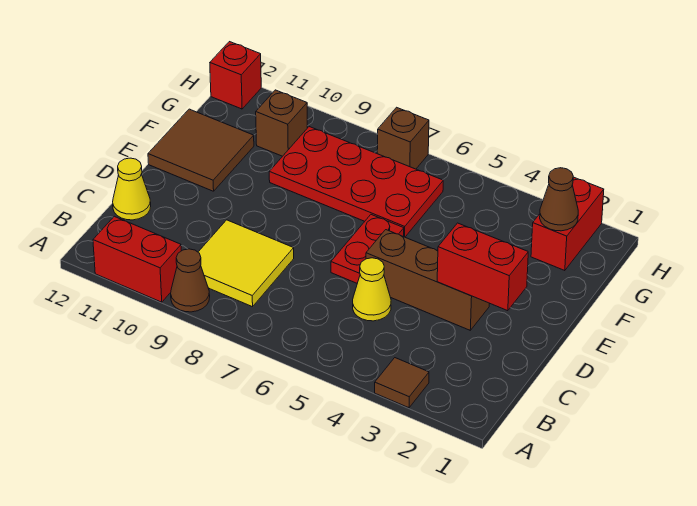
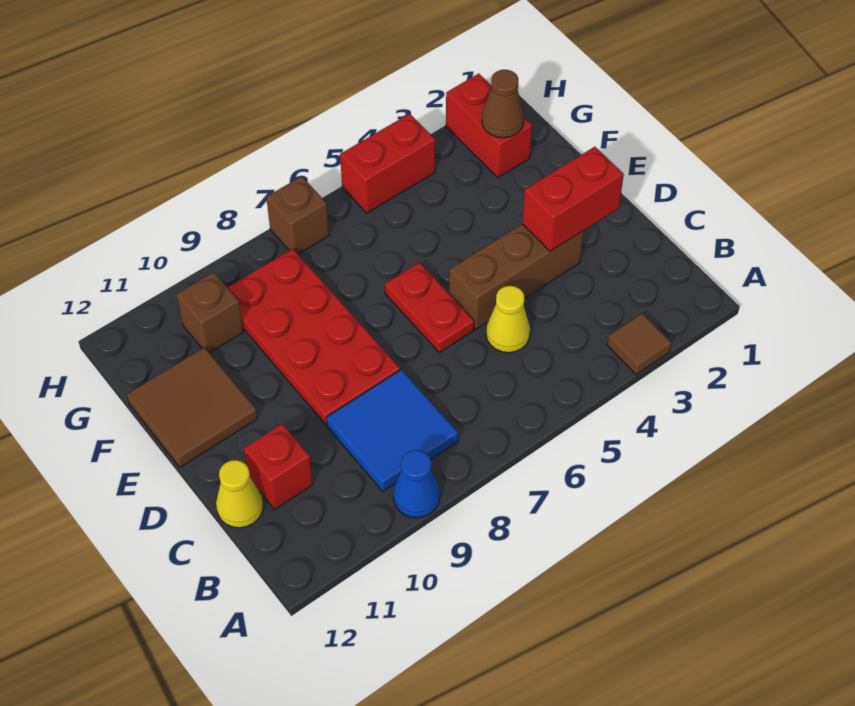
brown cone A9 level 1 -> blue cone A9 level 1
red brick A10:A11 level 1 -> red brick H4:H5 level 1
yellow tile B8:C9 level 1 -> blue tile B8:C9 level 1
red plate F6:G9 level 1 -> red plate D8:G9 level 1
red brick H12 level 1 -> red brick C11 level 1

